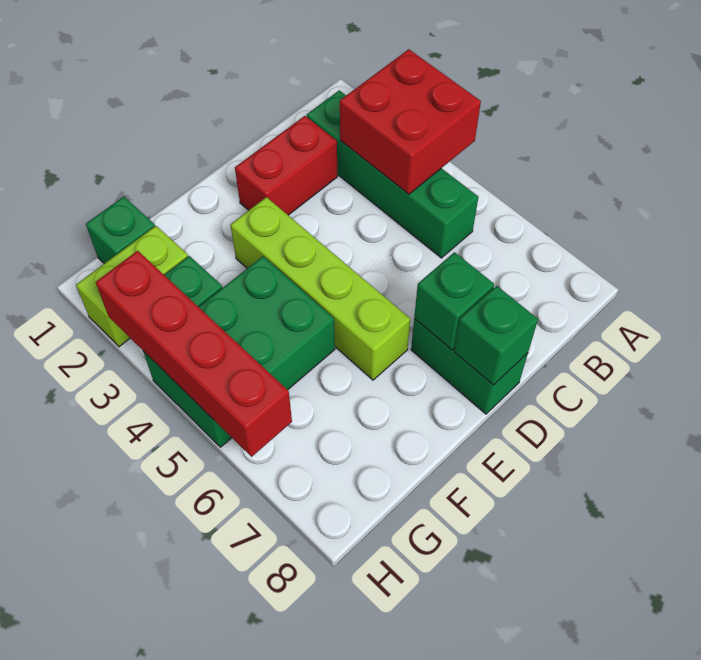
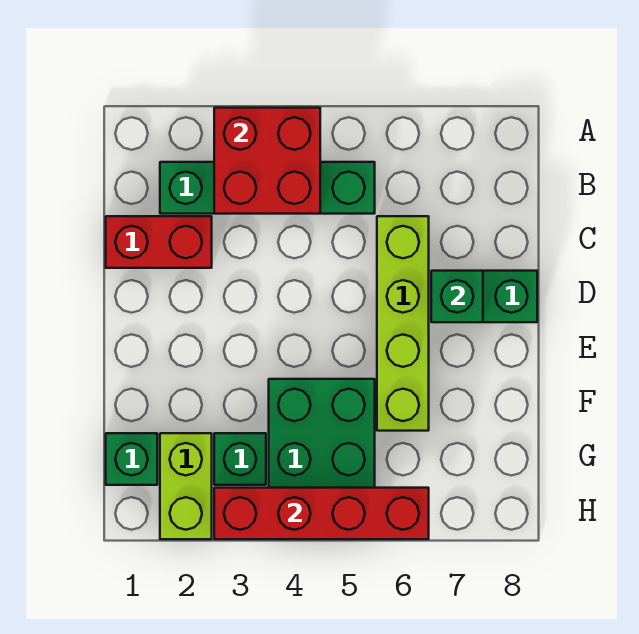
red brick C2:D2 level 1 -> red brick C1:C2 level 1
green brick D8 level 2 -> none
lime brick E3:E6 level 1 -> lime brick C6:F6 level 1

